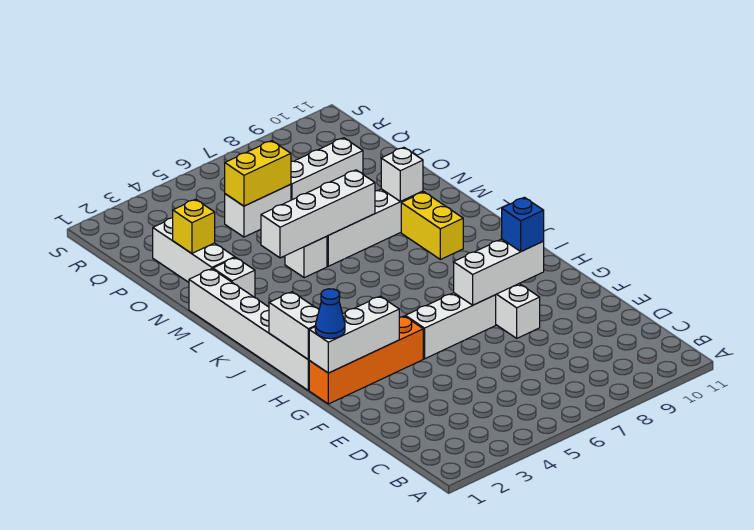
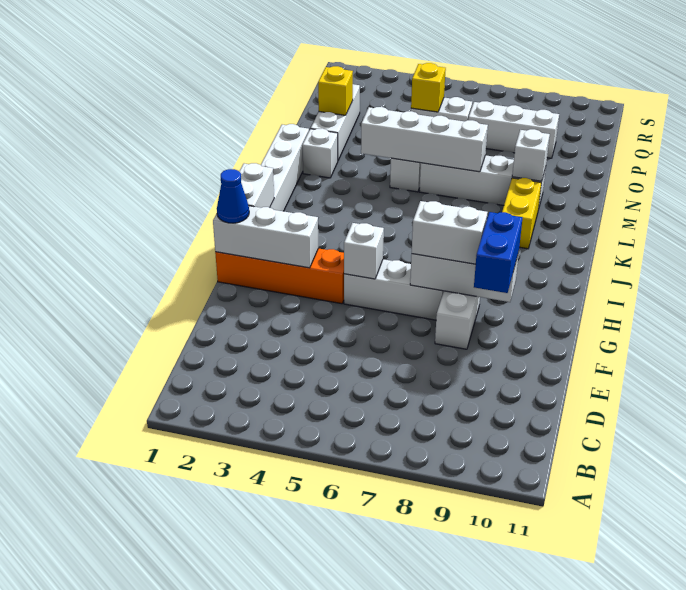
none -> white brick G5 level 2
none -> white brick G7:G8 level 3
blue brick G9 level 3 -> blue brick F9:G9 level 3
yellow brick P5:P6 level 2 -> yellow brick P5 level 2

